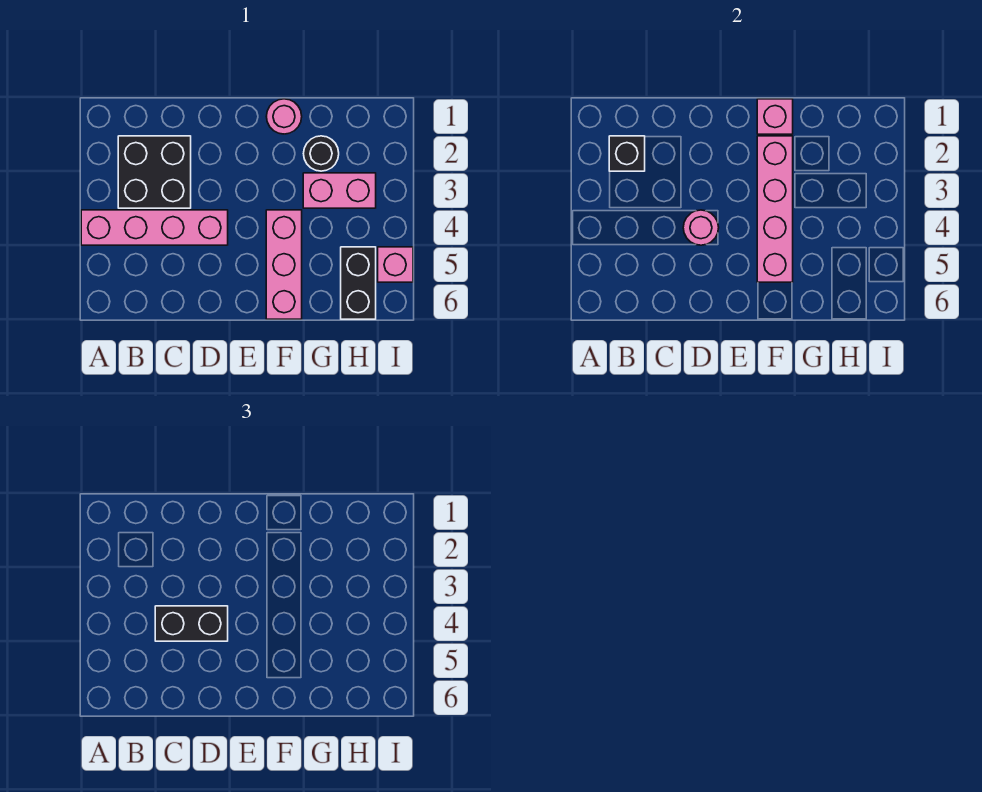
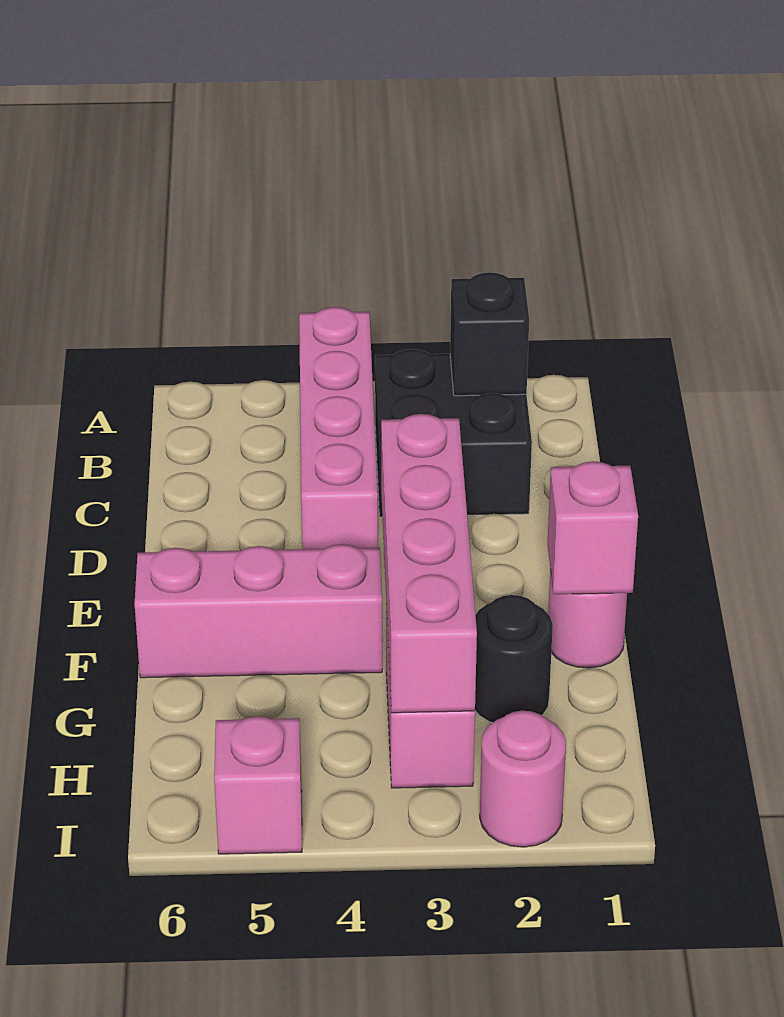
black brick C4:D4 level 3 -> none
pink round brick D4 level 2 -> pink round brick I2 level 1
pink brick F2:F5 level 2 -> pink brick E3:H3 level 2
black brick H5:H6 level 1 -> none

